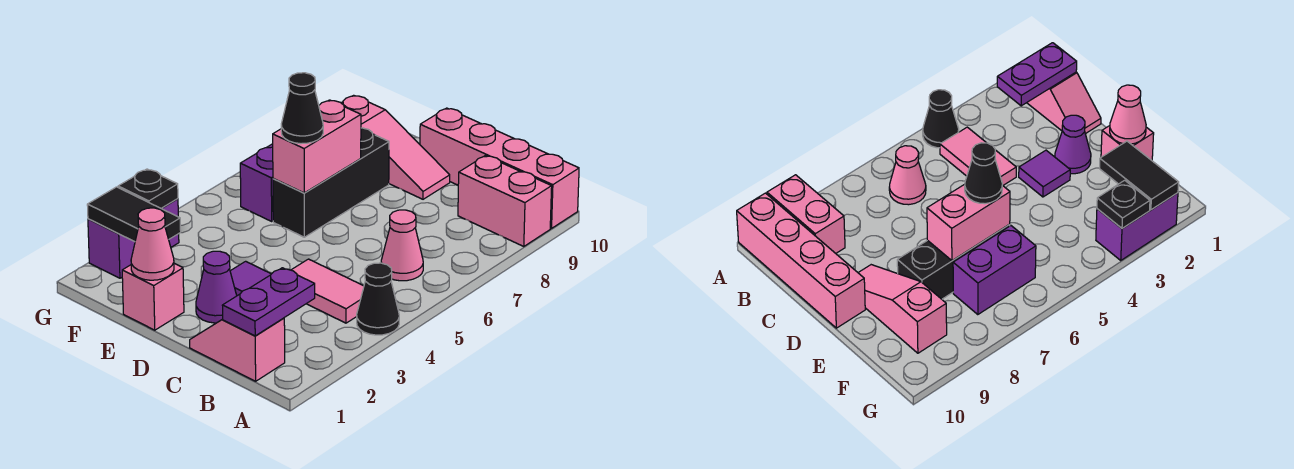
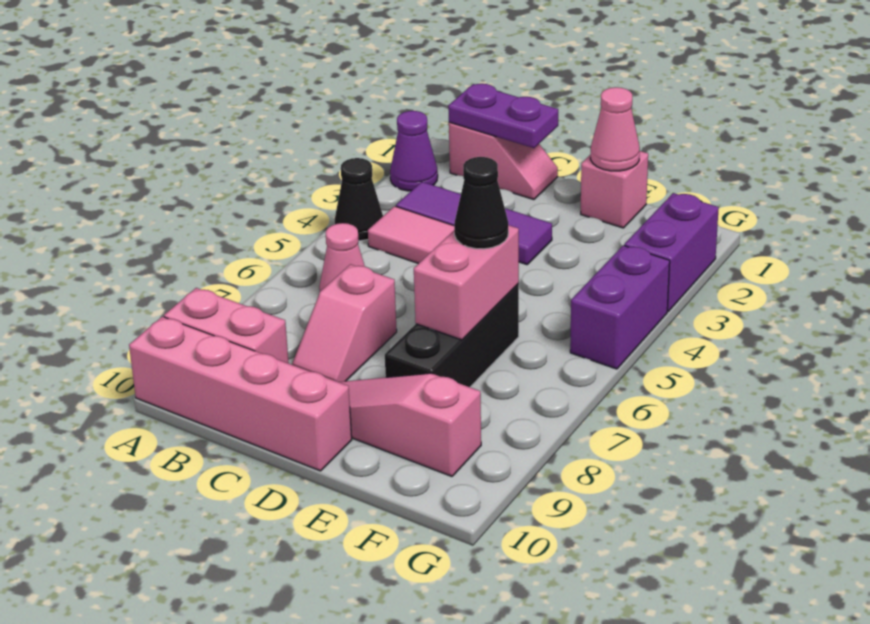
purple plate B1:B2 level 2 -> purple plate B1:C1 level 2
none -> pink slope C7:C8 level 1 top 7
purple cone D2 level 1 -> purple cone A2 level 1
purple tile D3 level 1 -> purple tile B3:D3 level 1
black tile F2:G2 level 2 -> none
purple brick F6:F7 level 1 -> purple brick G4:G5 level 1
black plate G3 level 2 -> none

